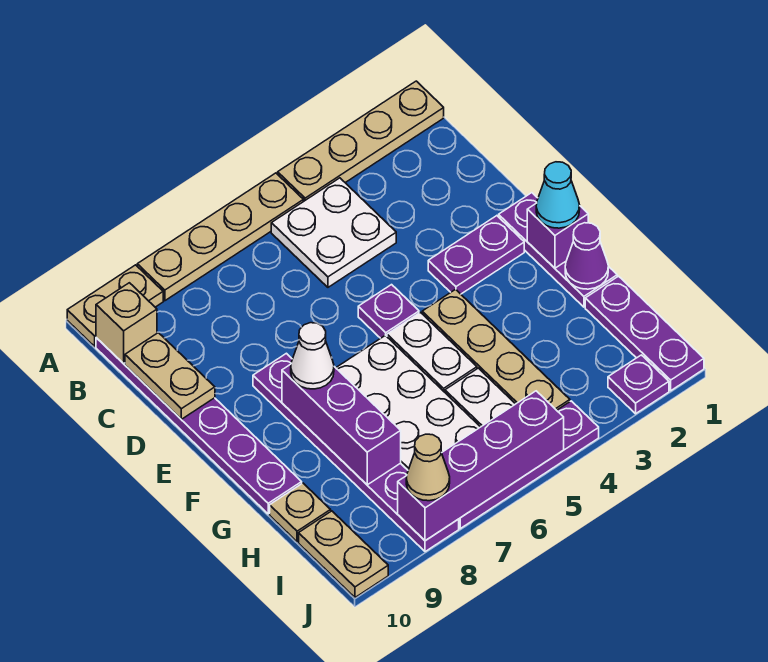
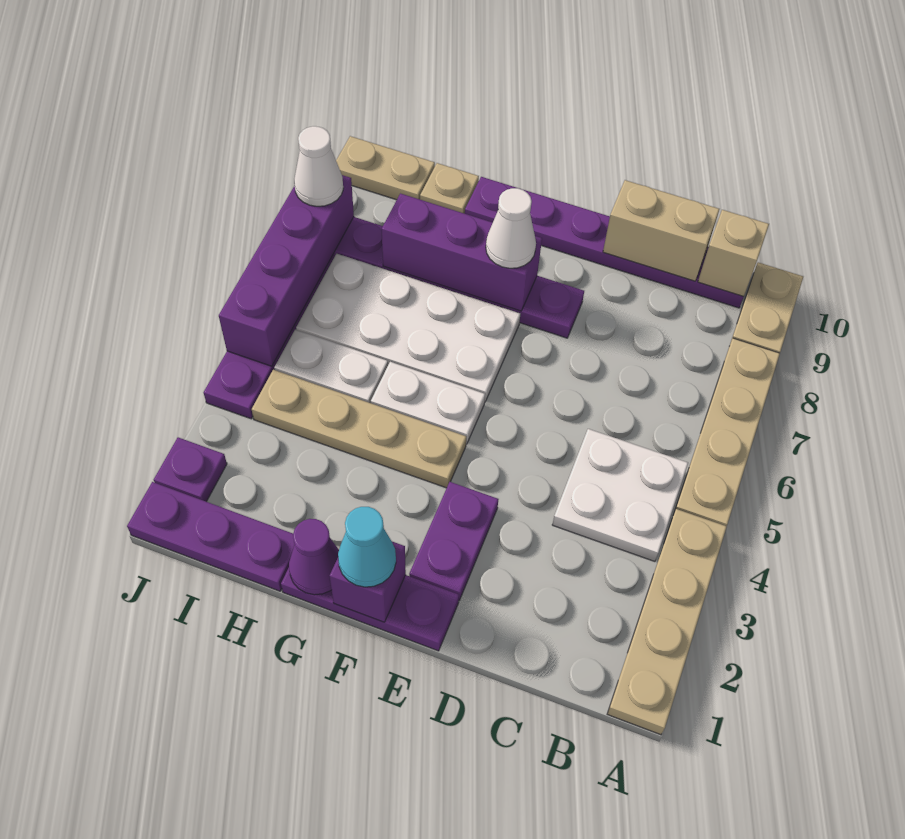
tan plate C10:D10 level 2 -> tan brick C10:D10 level 2
purple plate E5 level 1 -> none
tan cone J8 level 3 -> white cone J8 level 3

